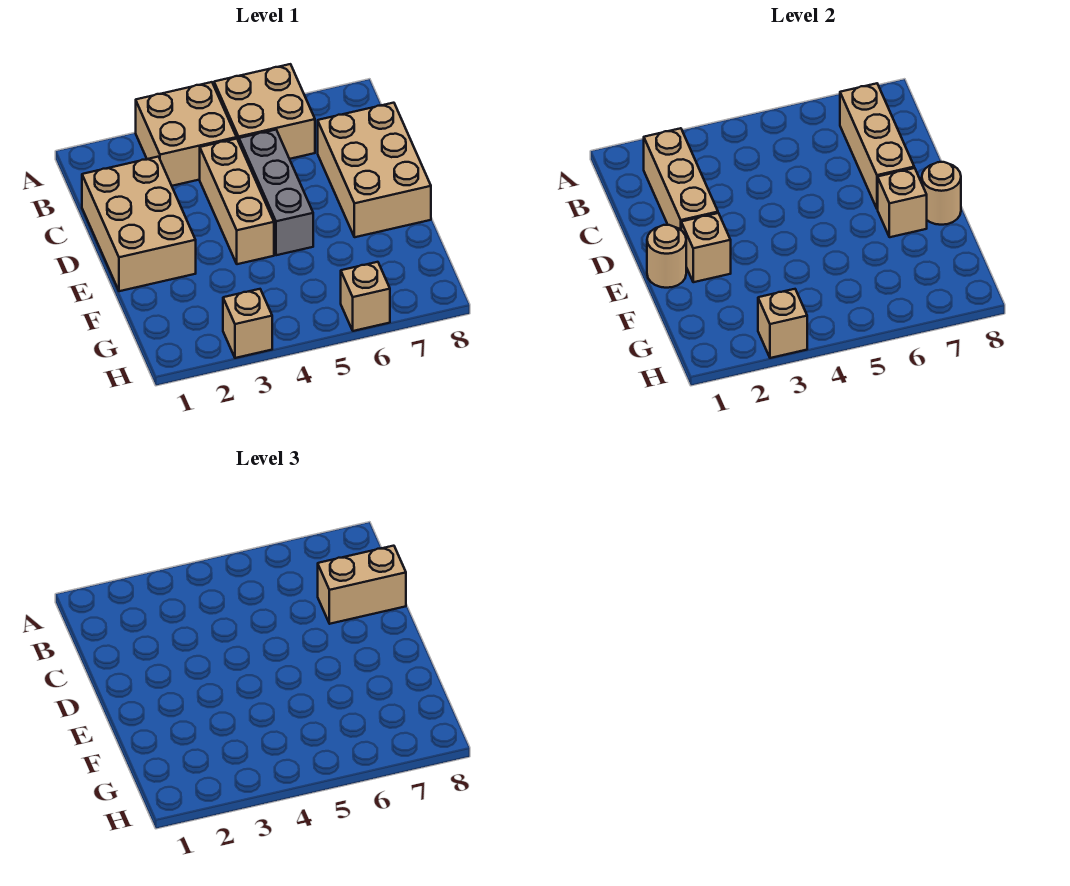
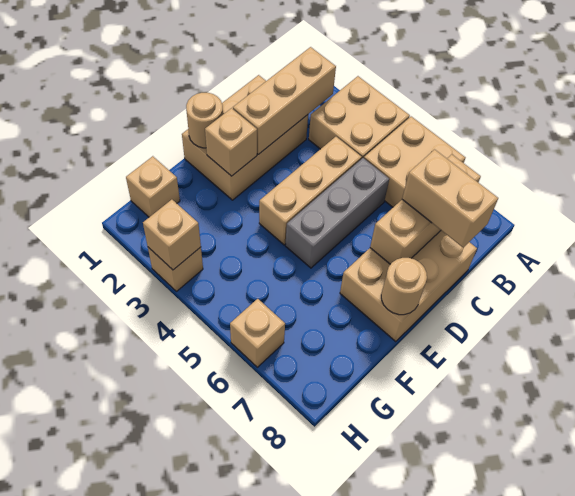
tan brick E7 level 2 -> tan brick G1 level 1

